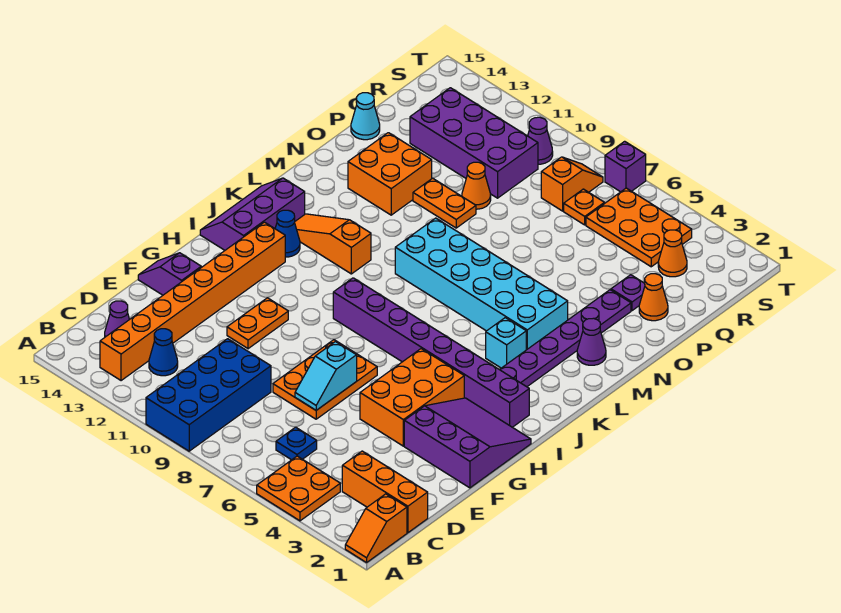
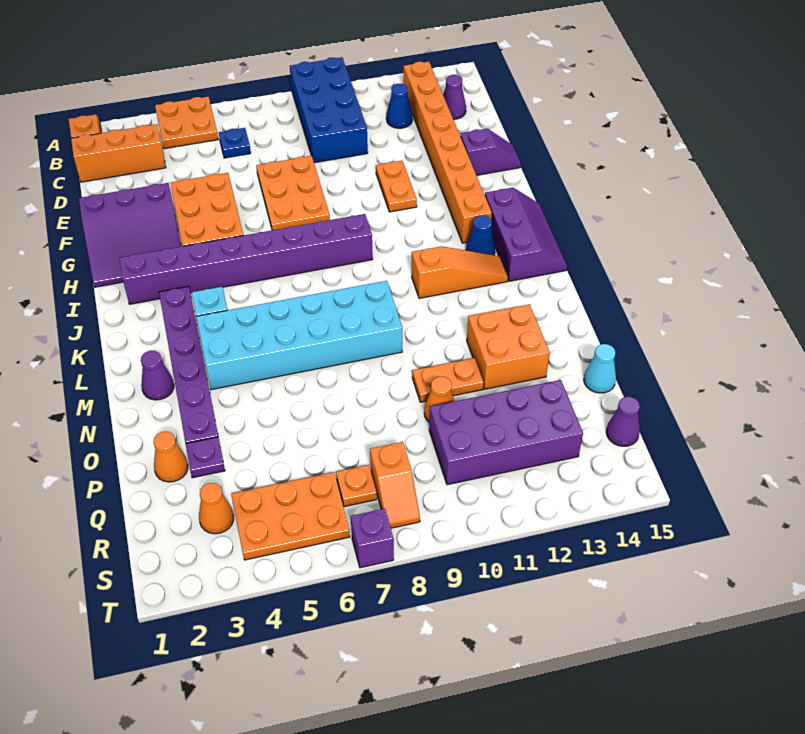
cyan slope E7:F7 level 2 top F -> none
purple cone S10 level 1 -> purple cone R15 level 1

